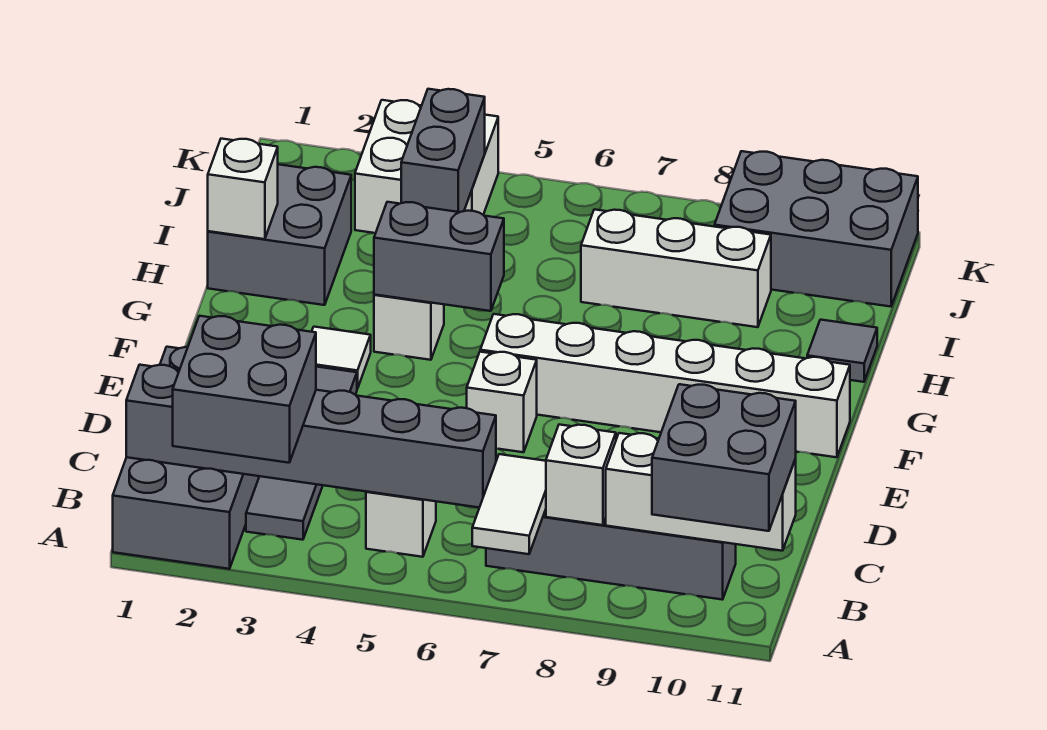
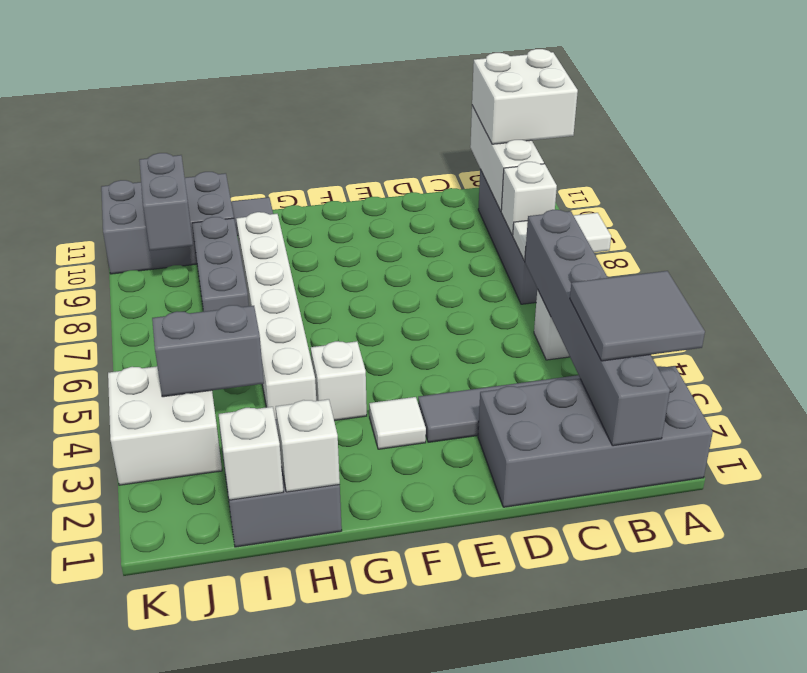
grey brick A2:B3 level 3 -> grey tile A2:B3 level 3
grey brick A10:B11 level 3 -> white brick A10:B11 level 3
white brick E6 level 1 -> white brick I1 level 2
white brick F6:F11 level 1 -> white brick H4:H9 level 1
grey brick G4:G5 level 2 -> grey brick J9:J10 level 2
white brick I7:I9 level 1 -> grey brick I7:I9 level 1
grey brick J9:K11 level 1 -> grey brick I10:K11 level 1

